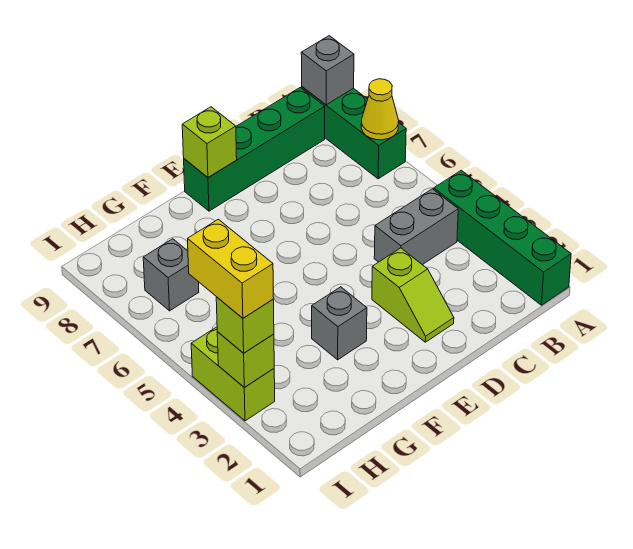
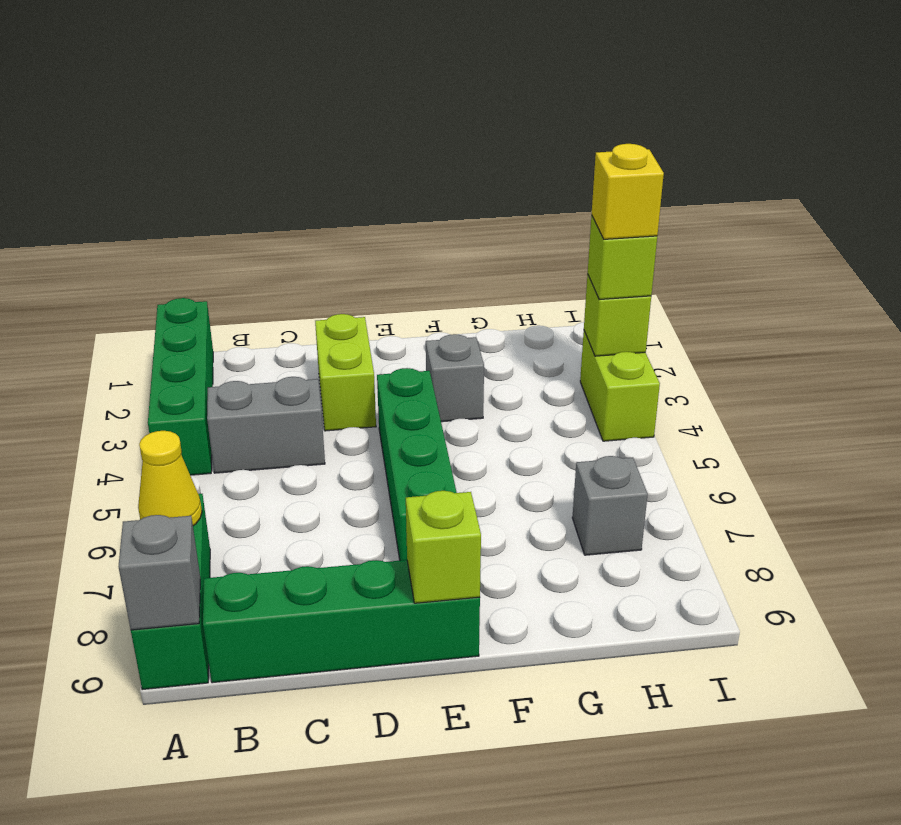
lime slope D2:D3 level 1 top 3 -> lime brick D2:D3 level 1
none -> green brick E4:E7 level 1
yellow brick I3:I4 level 4 -> yellow brick I3 level 4

